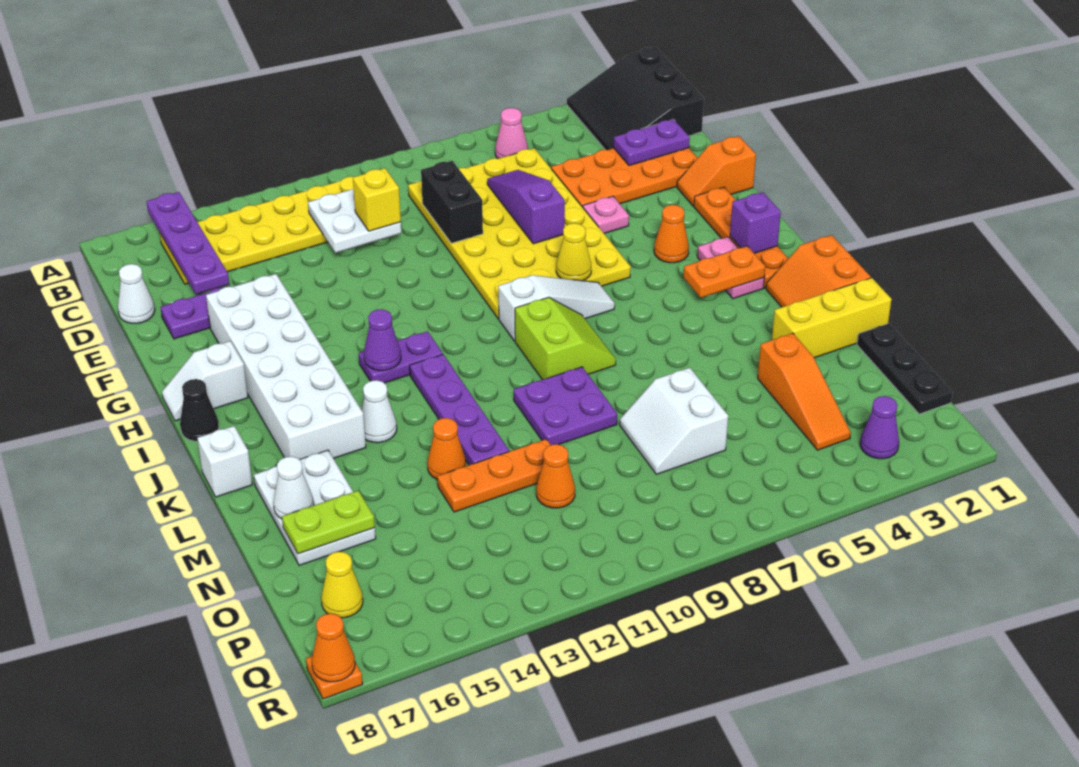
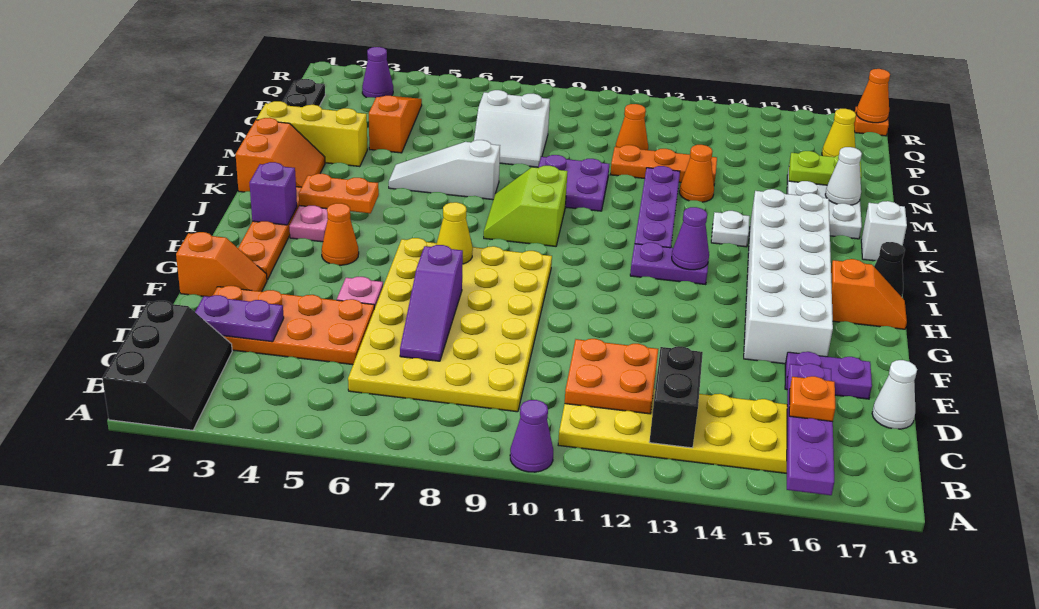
black slope A1:C3 level 1 top 1 -> black slope A1:C2 level 1 top 1
none -> purple cone A10 level 1
pink cone B6 level 1 -> none
white plate C11:D12 level 2 -> orange plate C11:D12 level 2
none -> orange plate C16 level 3
black brick D9:E9 level 2 -> black brick B13:C13 level 2
yellow brick D11 level 3 -> none
white slope H17:H18 level 1 top 17 -> orange slope H17:H18 level 1 top 17
white slope I7:I9 level 1 top 9 -> white slope L5:L7 level 1 top 7
white cone K14 level 1 -> white plate K14 level 1
white slope N7:O8 level 1 top 7 -> white slope N7:O8 level 1 top O

